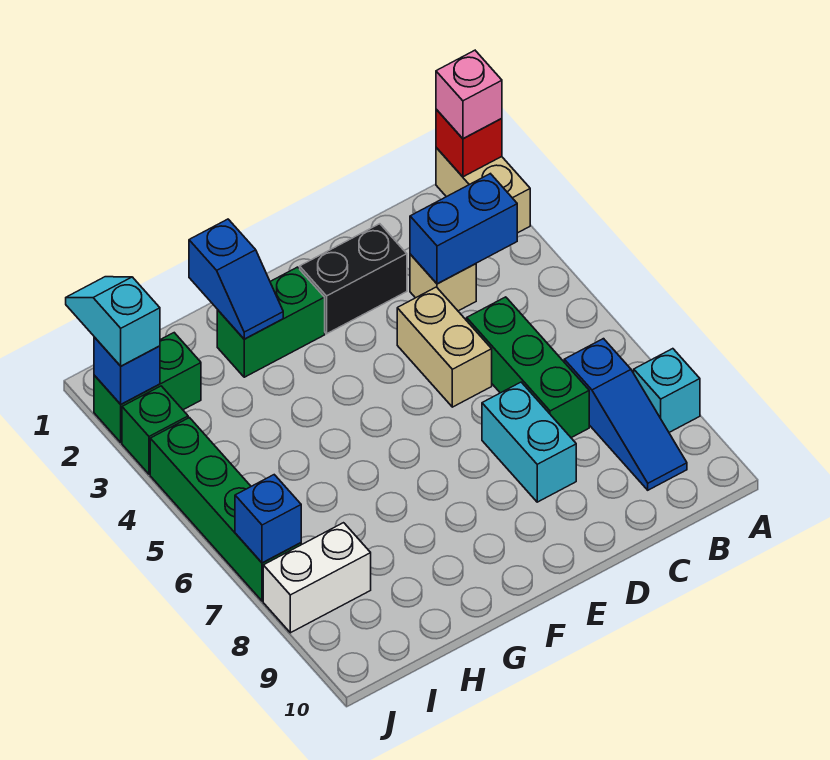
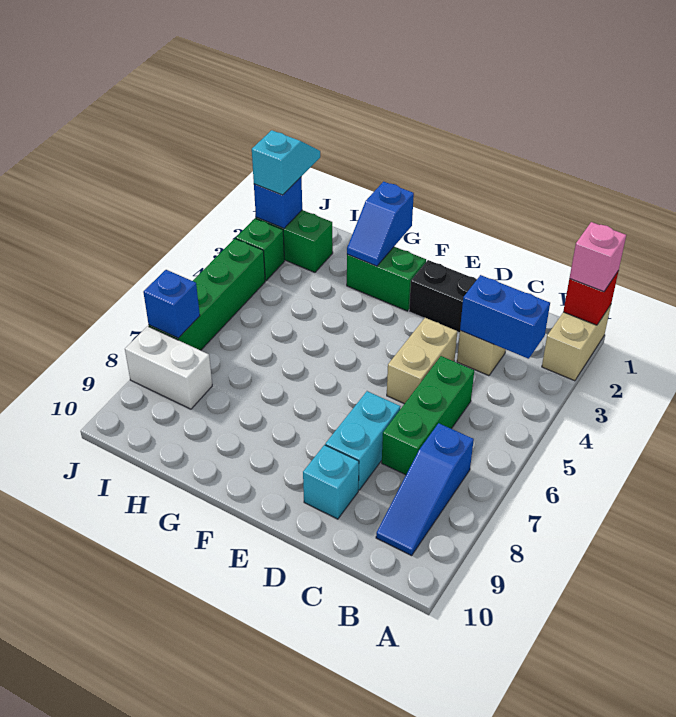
cyan brick A8 level 1 -> cyan brick D9 level 1

